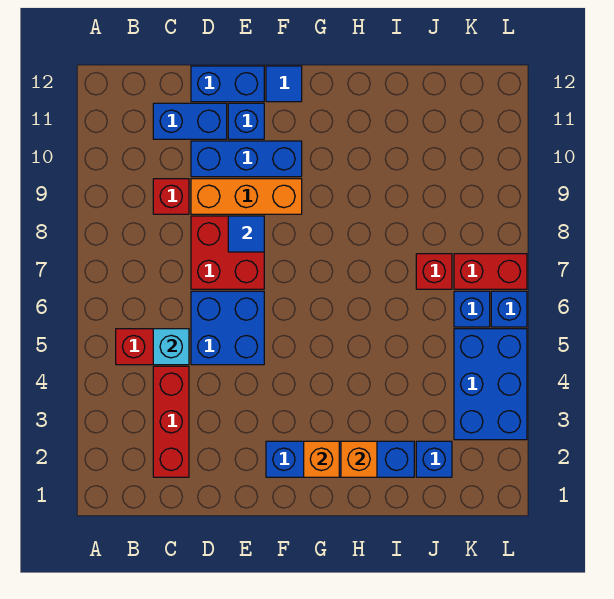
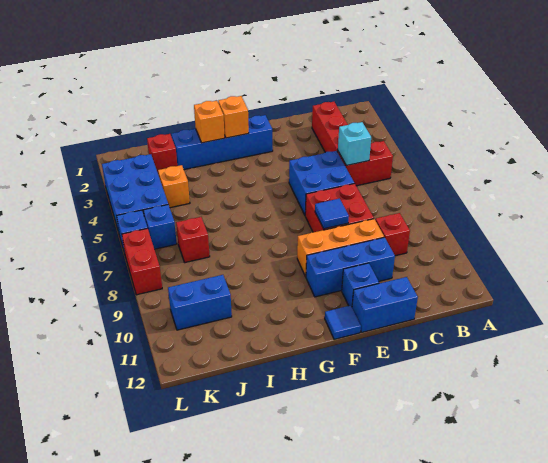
blue brick C11:D11 level 1 -> blue brick J10:K10 level 1
blue brick J2 level 1 -> red brick J2 level 1
none -> orange brick J4 level 1
red brick K7:L7 level 1 -> red brick L7:L8 level 1

